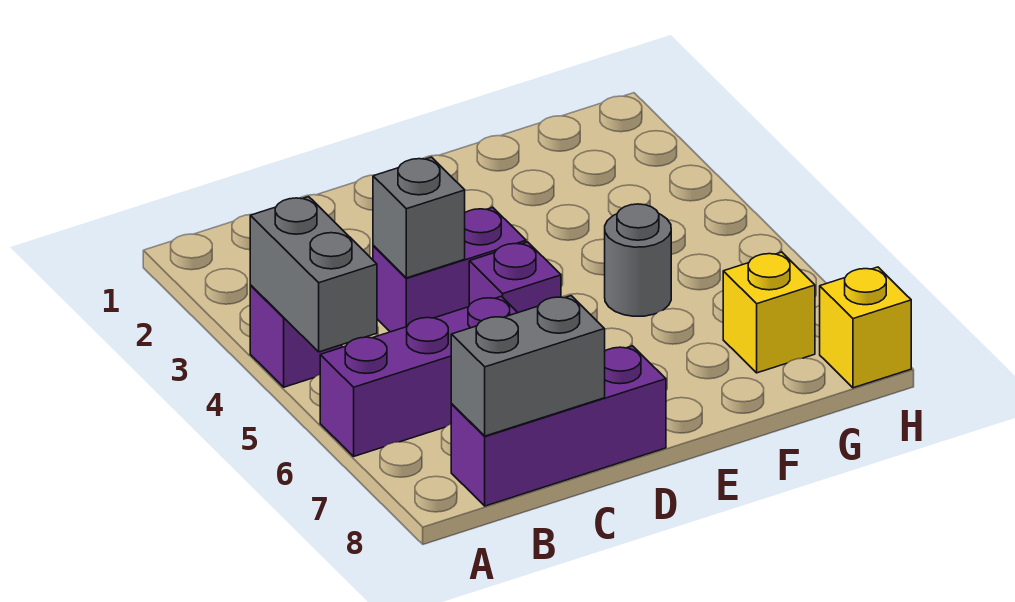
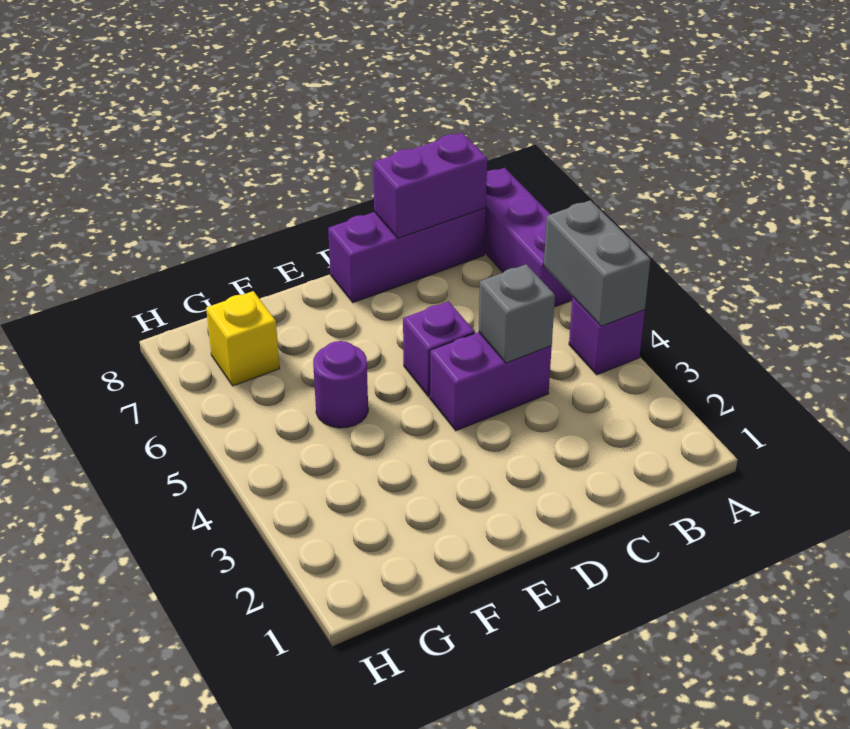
purple brick A6:C6 level 1 -> purple brick A6:A8 level 1
grey brick B8:C8 level 2 -> purple brick B8:C8 level 2
grey round brick F5 level 1 -> purple round brick F5 level 1
yellow brick H8 level 1 -> none

